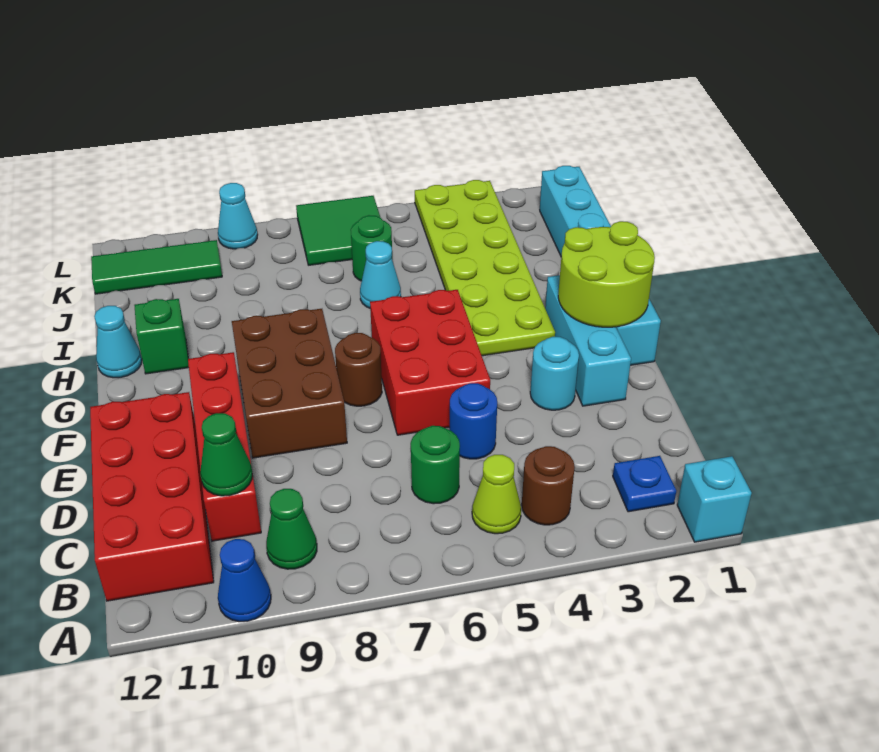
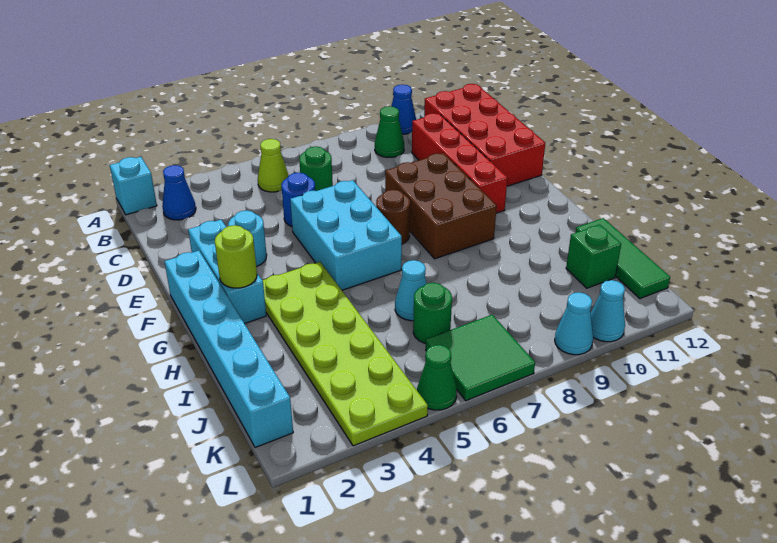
blue plate B2 level 1 -> blue cone B2 level 1
brown round brick B4 level 1 -> none
green cone C10 level 2 -> green cone L5 level 1
red brick E5:G6 level 1 -> cyan brick E5:G6 level 1
lime round brick F1:G2 level 2 -> lime round brick G2 level 2
green brick H11 level 1 -> green brick J11 level 1
cyan cone H12 level 1 -> cyan cone L10 level 1
green tile K10:K12 level 1 -> green tile I12:K12 level 1

